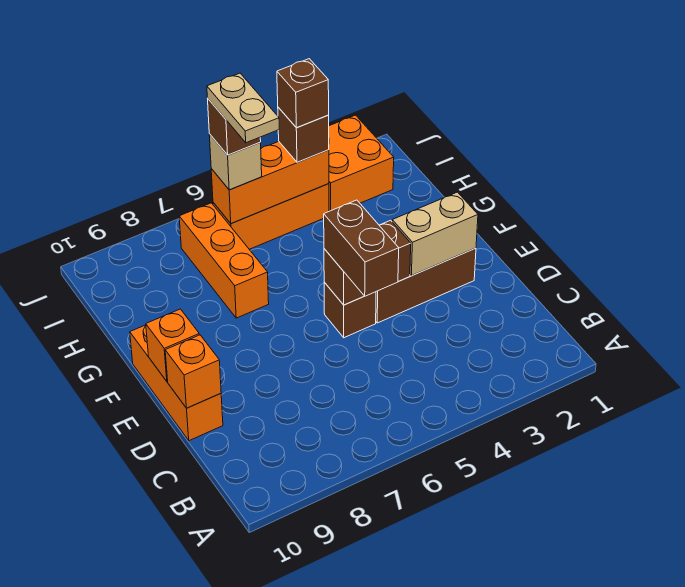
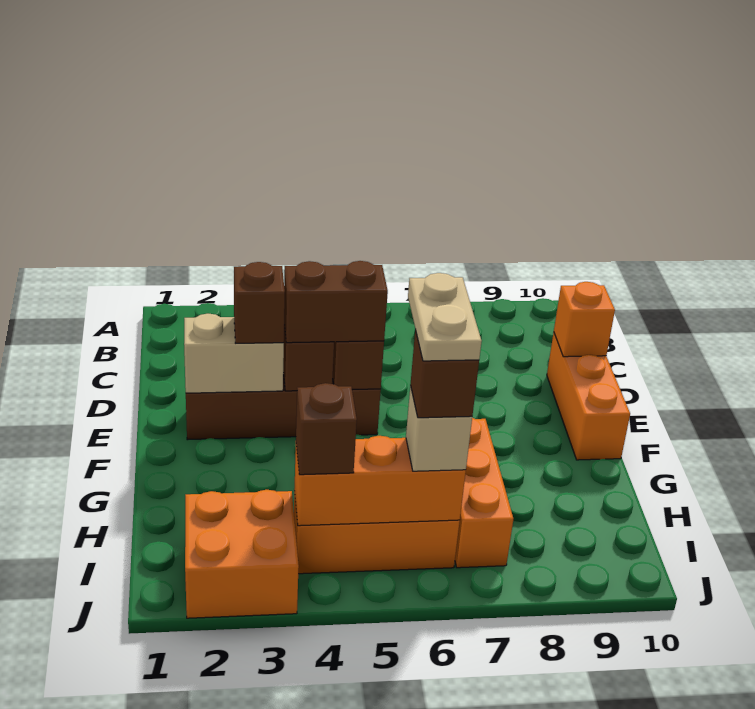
brown brick D5:E5 level 3 -> brown brick E4:E5 level 3
orange brick E10 level 2 -> none
brown brick I4 level 4 -> brown brick E3 level 3

